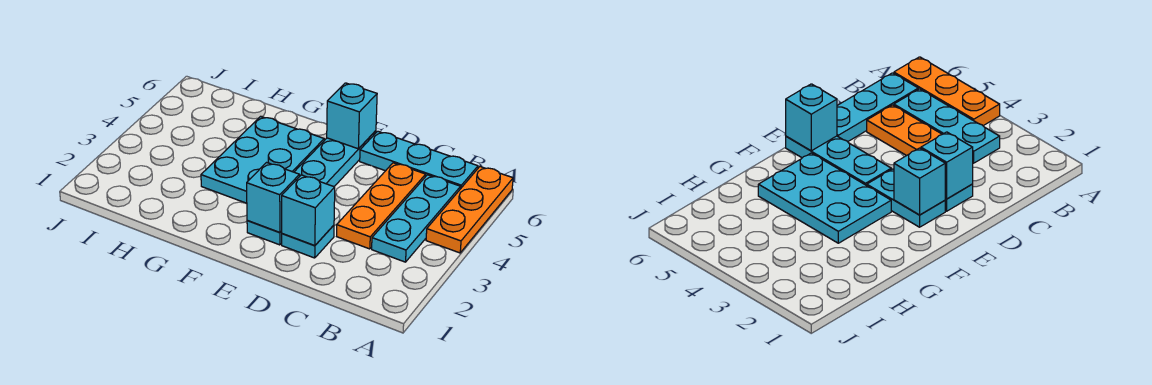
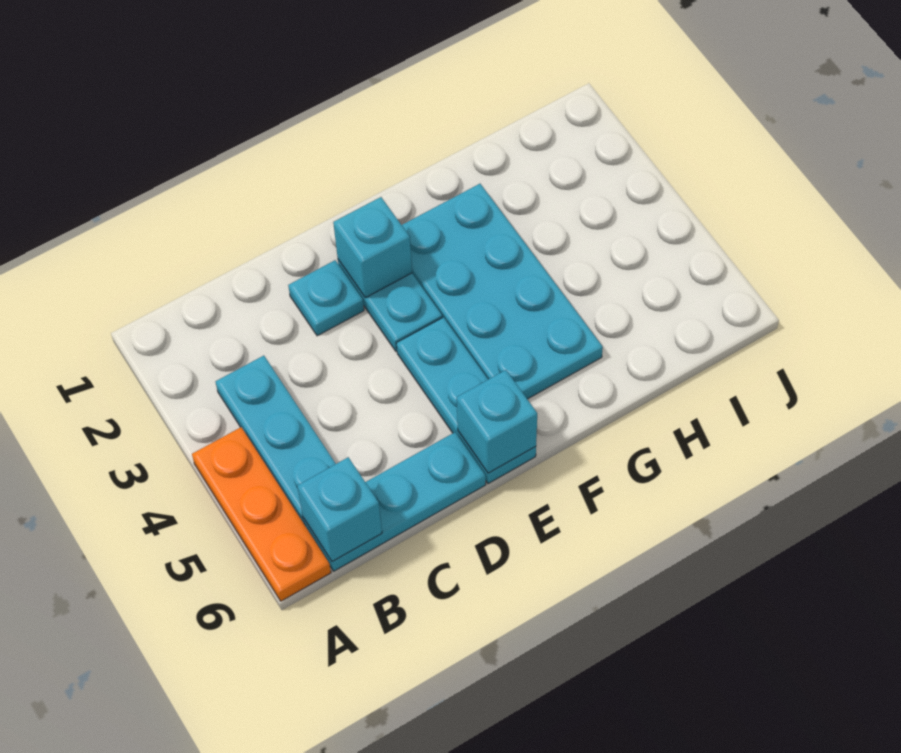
orange plate C3:C5 level 1 -> none
cyan brick D2 level 2 -> cyan brick B6 level 2
cyan plate F3:G5 level 1 -> cyan plate F2:G5 level 1

